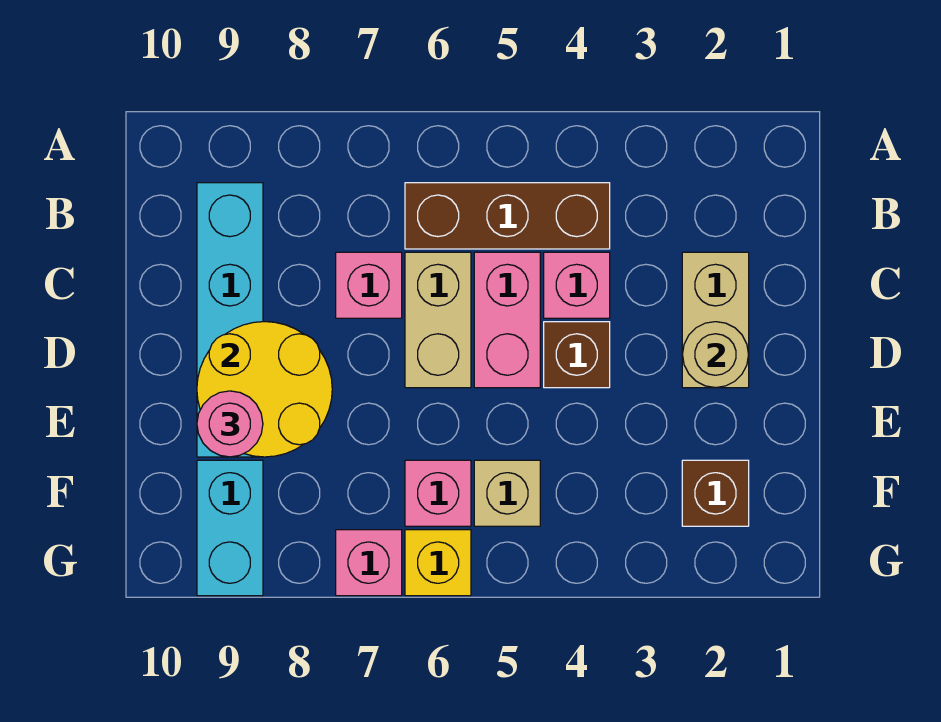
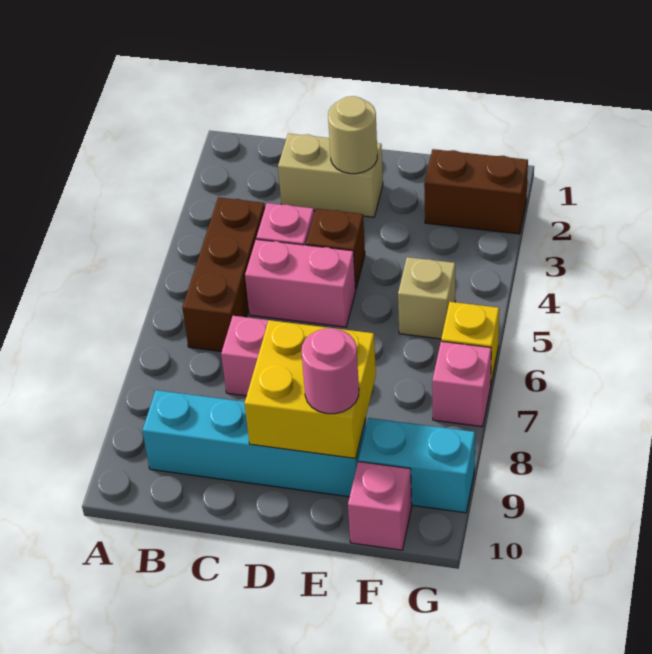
tan brick C6:D6 level 1 -> none
yellow round brick D8:E9 level 2 -> yellow brick D8:E9 level 2
brown brick F2 level 1 -> brown brick F2:G2 level 1
pink brick F6 level 1 -> pink brick F10 level 1

